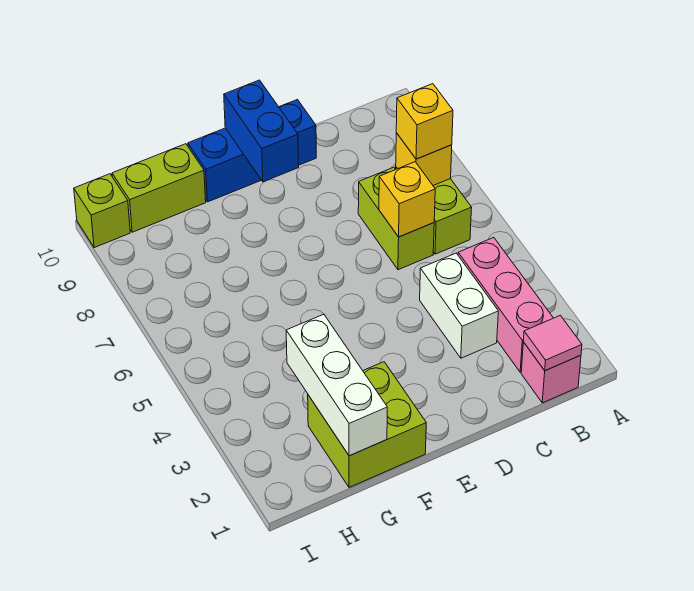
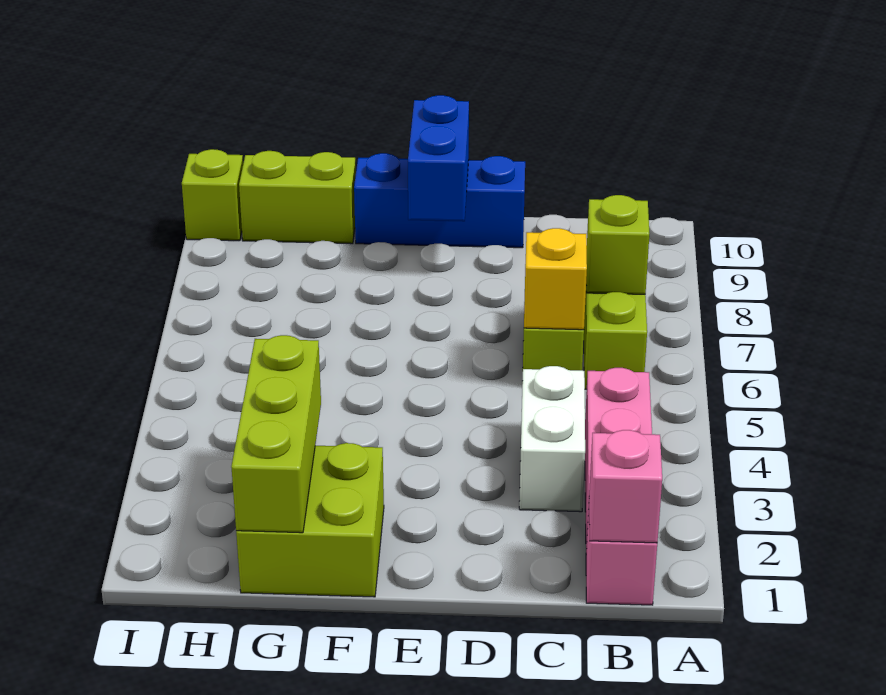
pink tile B1 level 2 -> pink brick B1 level 2
yellow brick B7 level 2 -> lime brick B7 level 2
yellow brick B7 level 3 -> none
white brick G1:G3 level 2 -> lime brick G1:G3 level 2

